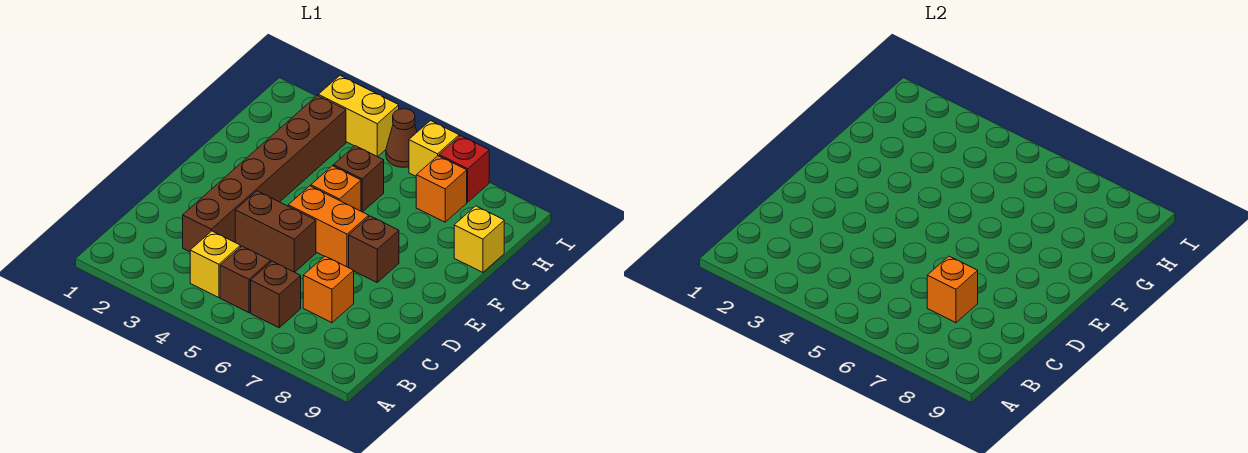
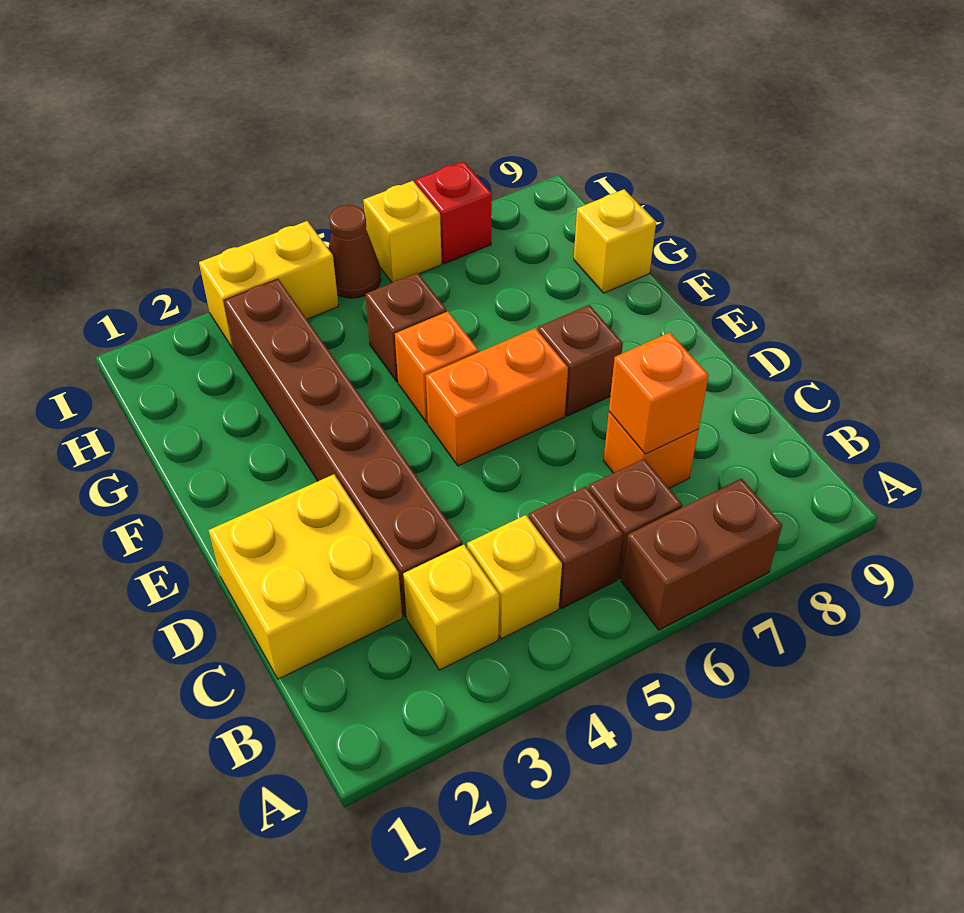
none -> yellow brick B3 level 1
none -> yellow brick C1:D2 level 1
brown brick D4:D5 level 1 -> brown brick A6:A7 level 1
orange brick H7 level 1 -> none

